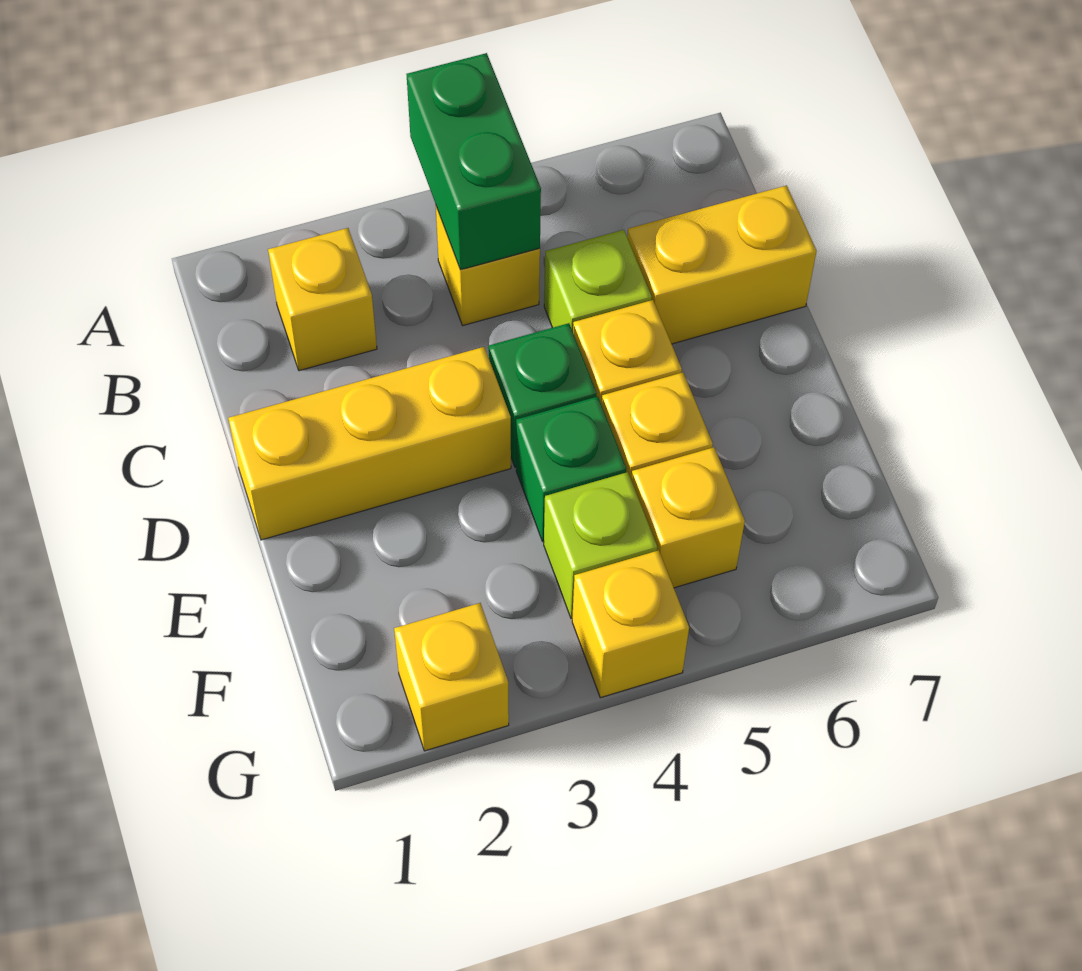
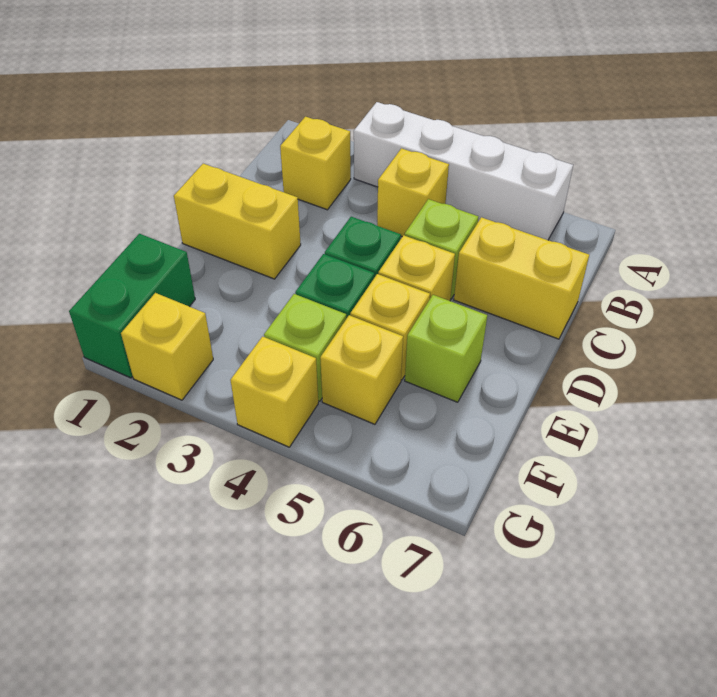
none -> white brick A3:A6 level 1
green brick A4:B4 level 2 -> green brick F1:G1 level 1
yellow brick D1:D3 level 1 -> yellow brick D1:D2 level 1
none -> lime brick E6 level 1

